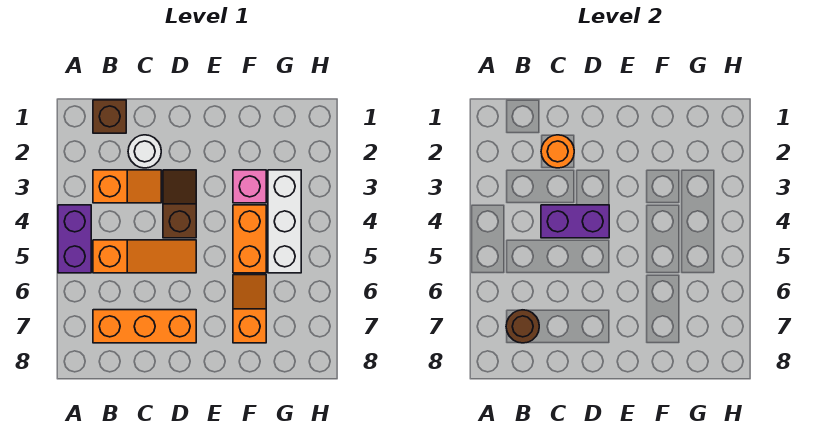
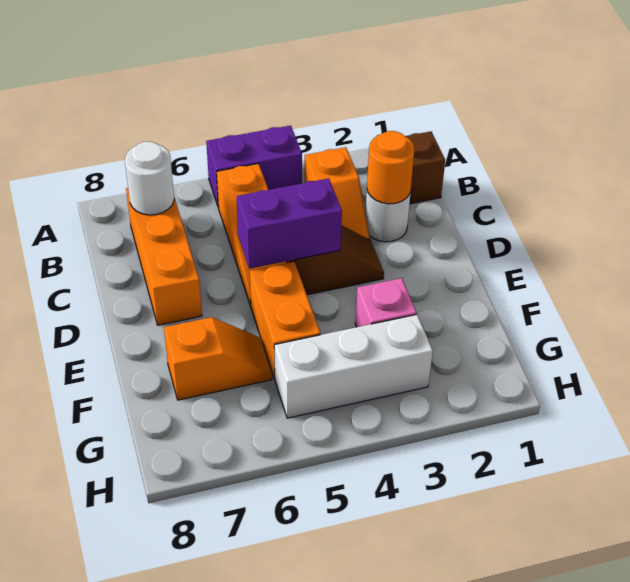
brown round brick B7 level 2 -> white round brick B7 level 2
purple brick C4:D4 level 2 -> purple brick D4:D5 level 2
orange brick F4:F5 level 1 -> orange brick E5:F5 level 1

